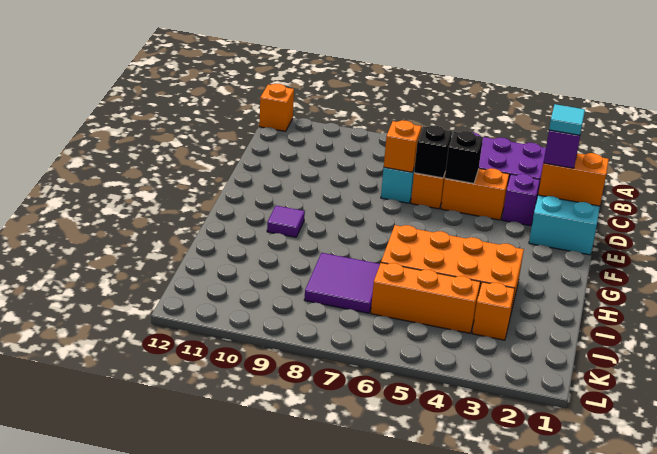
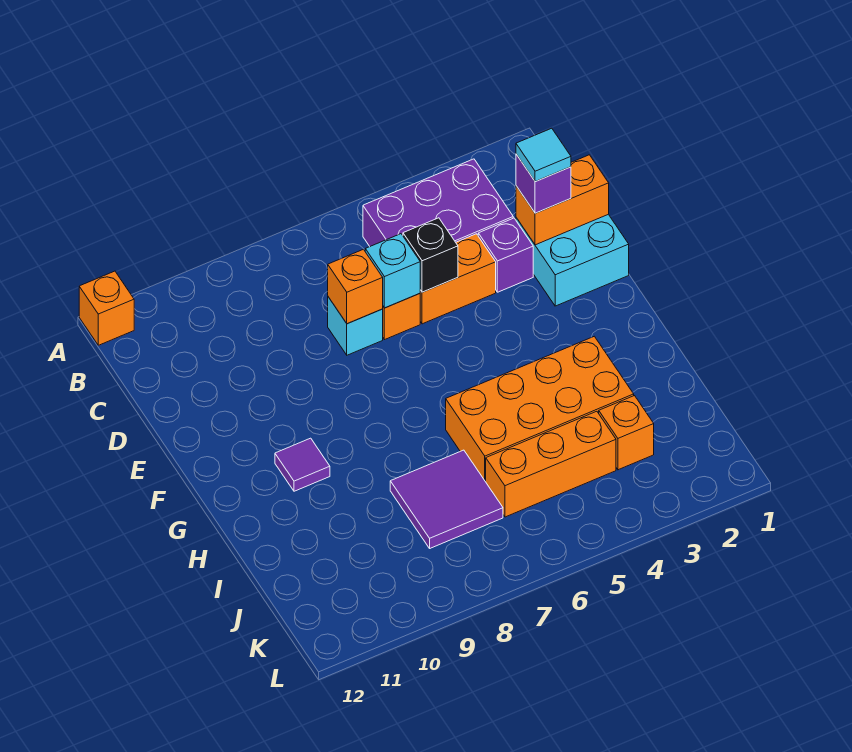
black brick D6 level 2 -> cyan brick D6 level 2

